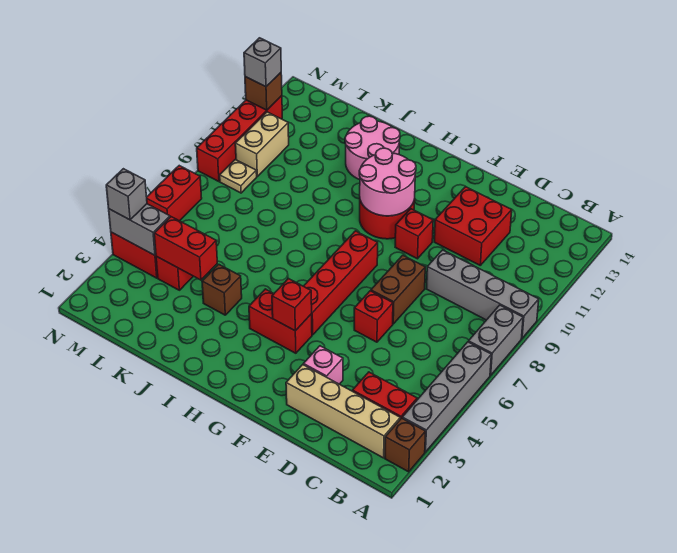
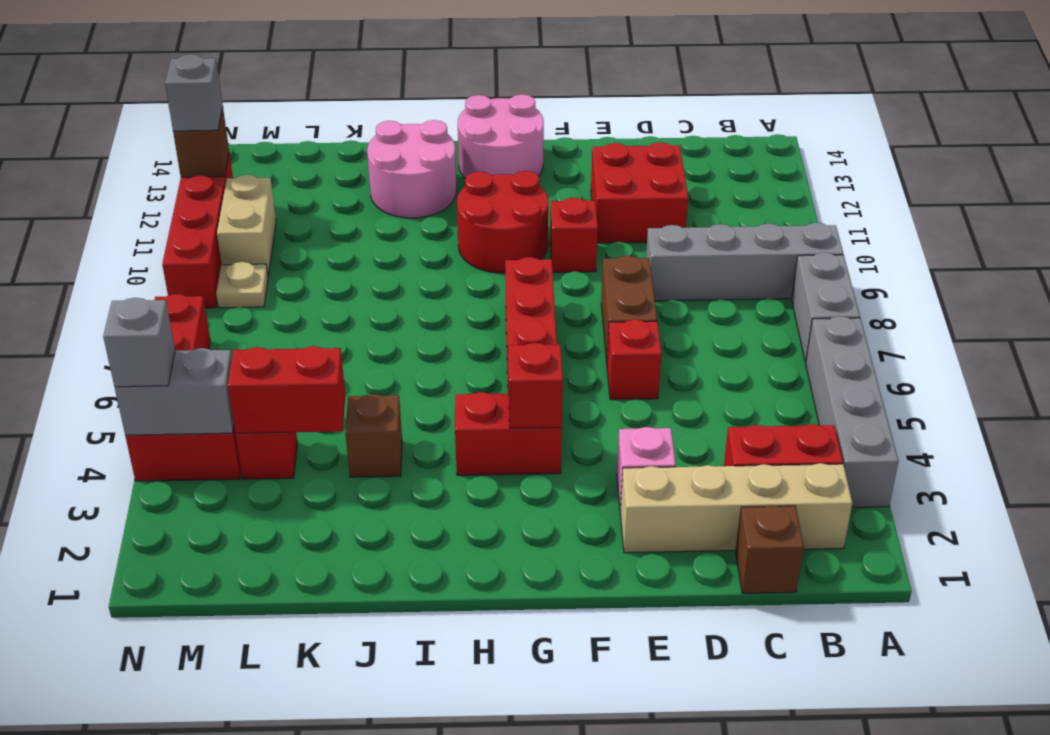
brown brick A2 level 1 -> brown brick C1 level 1
pink round brick G10:H11 level 2 -> pink round brick G13:H14 level 1

